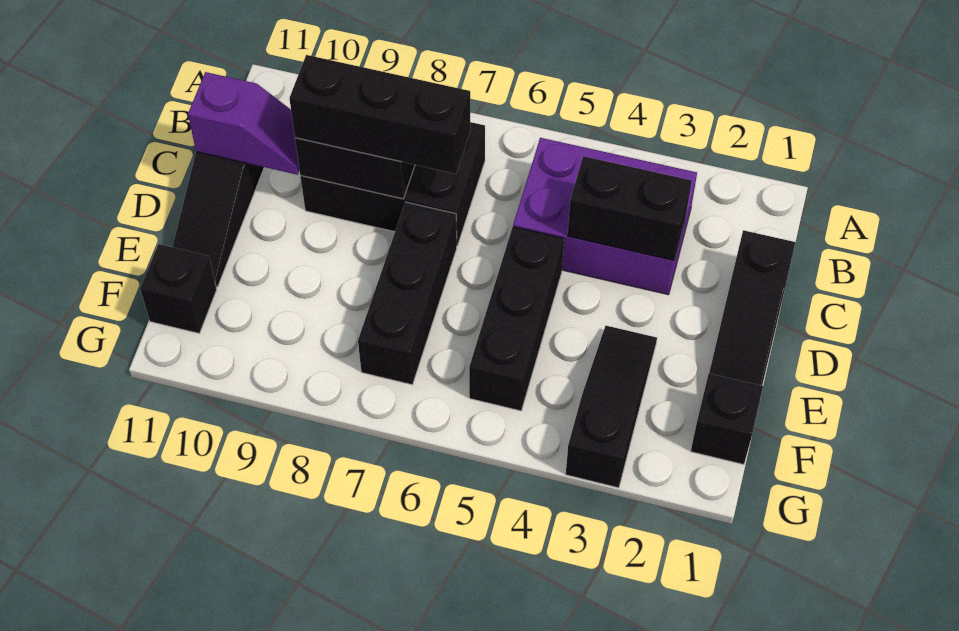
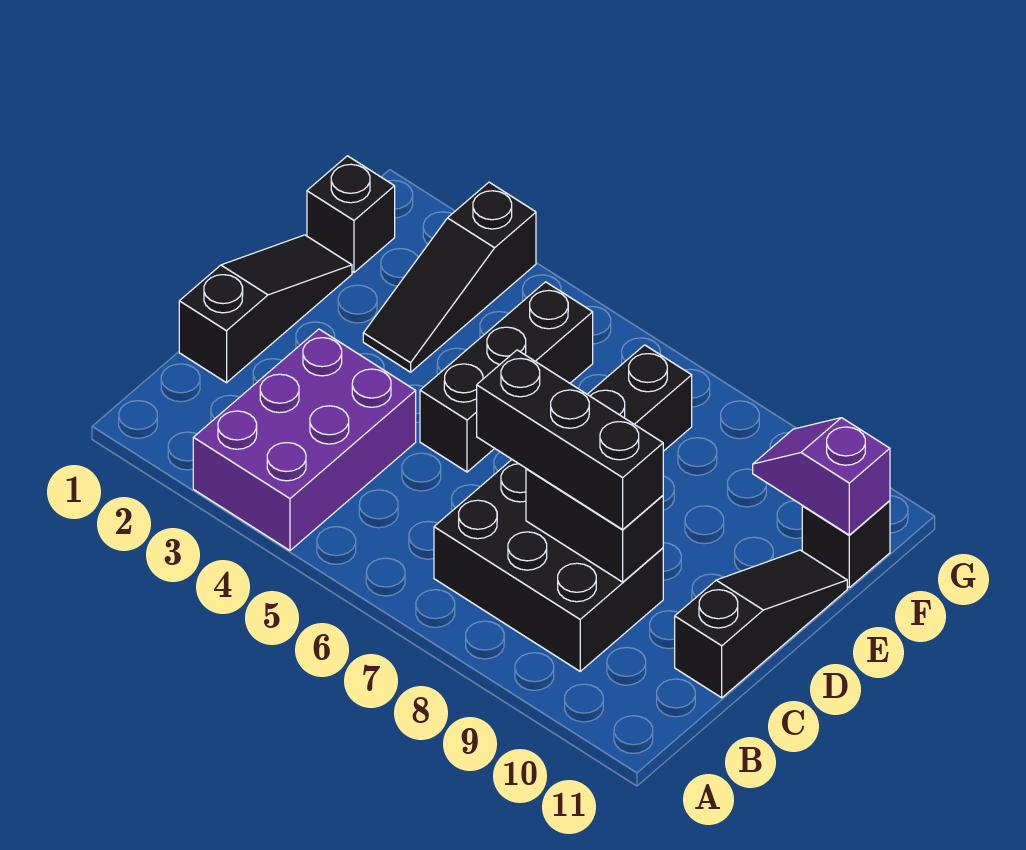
purple brick B3:C5 level 1 -> purple brick A3:C4 level 1
black brick C3:C4 level 2 -> none
purple slope C10:C11 level 2 top 11 -> purple slope F10:F11 level 2 top 11

